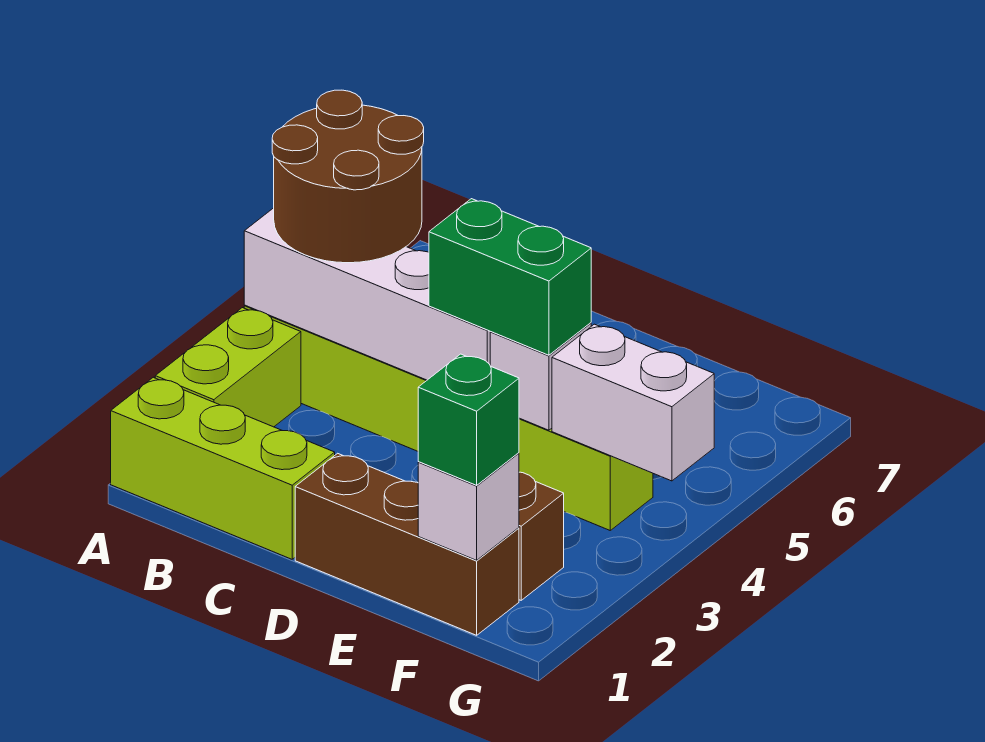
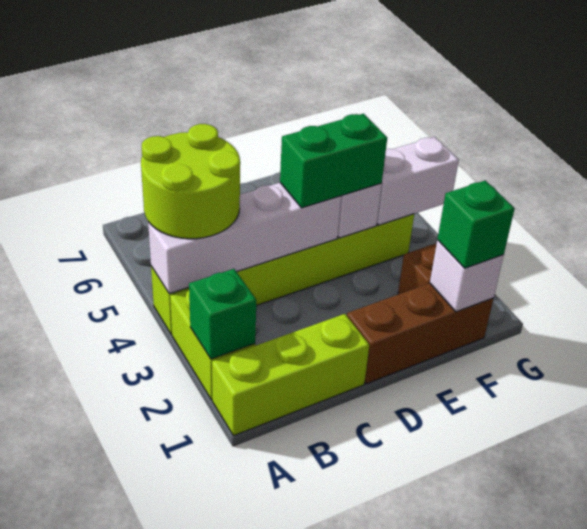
none -> green brick A2 level 2
brown round brick A4:B5 level 3 -> lime round brick A4:B5 level 3

